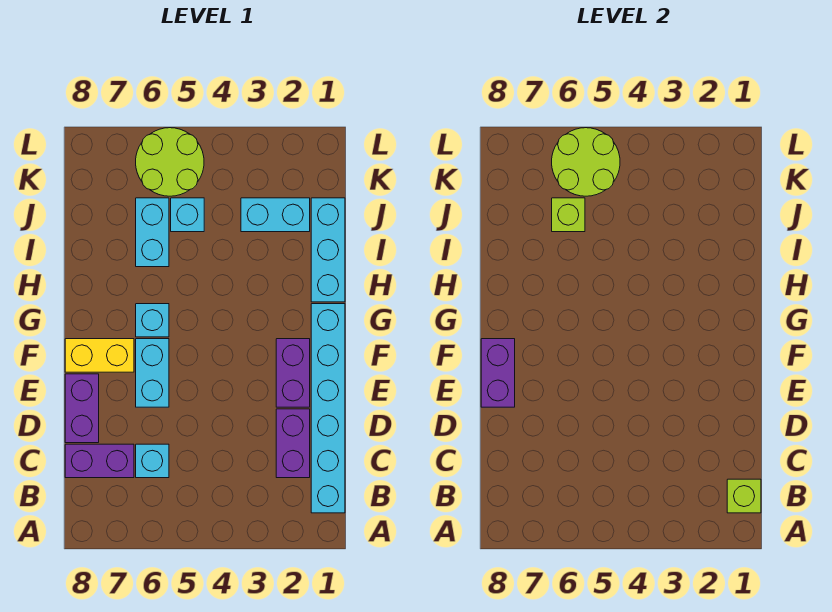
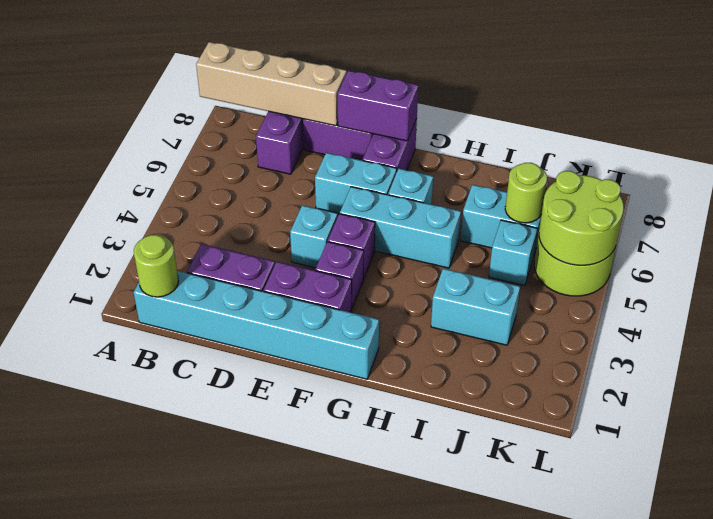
none -> tan brick A8:D8 level 2
lime brick B1 level 2 -> lime round brick B1 level 2
cyan brick C6 level 1 -> cyan brick E4 level 1
none -> purple brick F3 level 1
none -> purple brick F4 level 1
yellow brick F7:F8 level 1 -> purple brick F7:F8 level 1
cyan brick H1:J1 level 1 -> cyan brick F5:H5 level 1
cyan brick J2:J3 level 1 -> cyan brick I3:J3 level 1
lime brick J6 level 2 -> lime round brick J6 level 2

